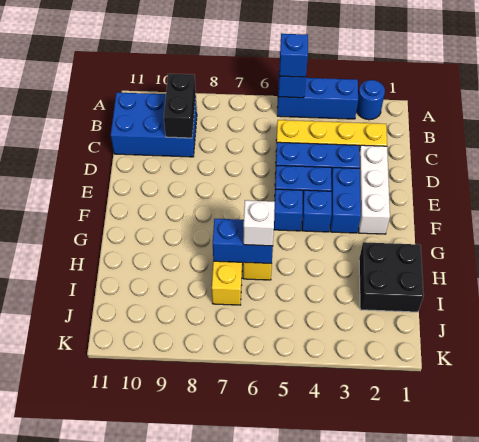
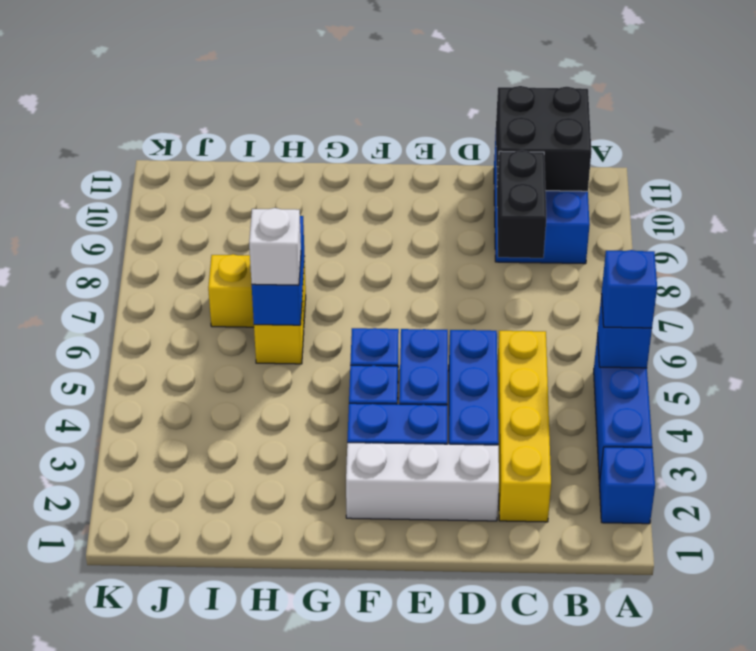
blue round brick A2 level 1 -> blue brick A2 level 1
black brick B9:C9 level 2 -> black brick C8:C9 level 2
black brick H1:I2 level 1 -> black brick B10:C11 level 2

